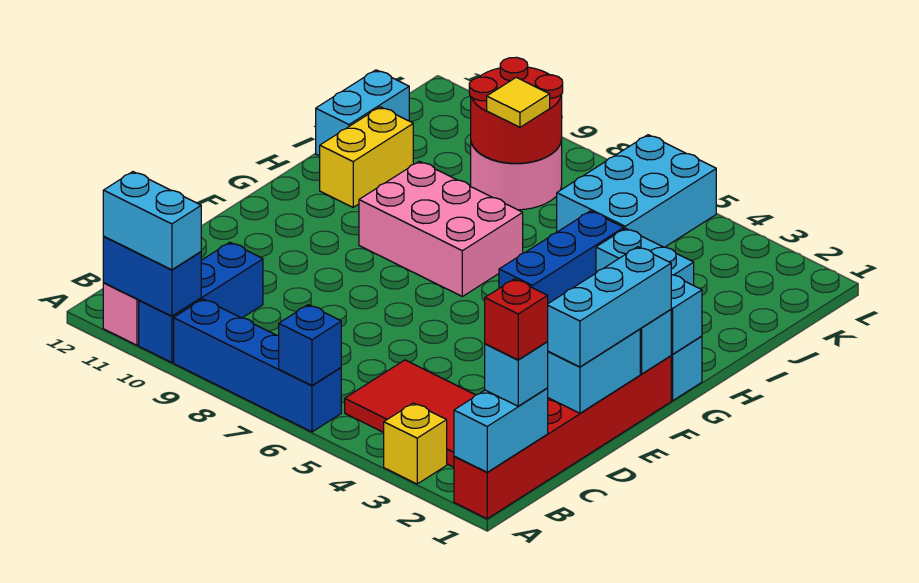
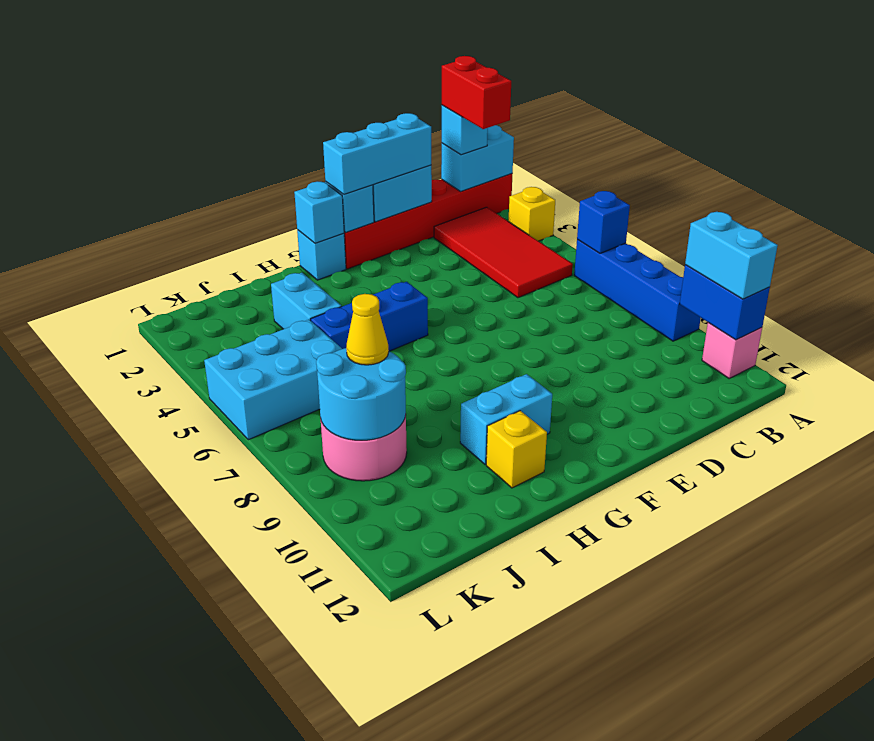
blue brick A10:C10 level 1 -> none
red brick B1 level 4 -> red brick B1:B2 level 4
pink brick G7:H9 level 1 -> none
yellow brick H11:I11 level 1 -> yellow brick H11 level 1
cyan brick I12:J12 level 1 -> cyan brick G10:H10 level 1
red round brick J8:K9 level 2 -> cyan round brick J8:K9 level 2
yellow tile J8 level 3 -> yellow cone J8 level 3

